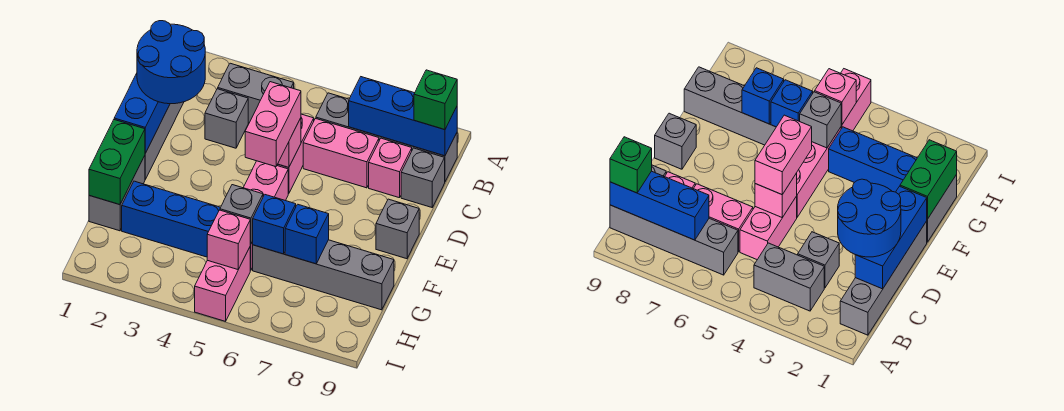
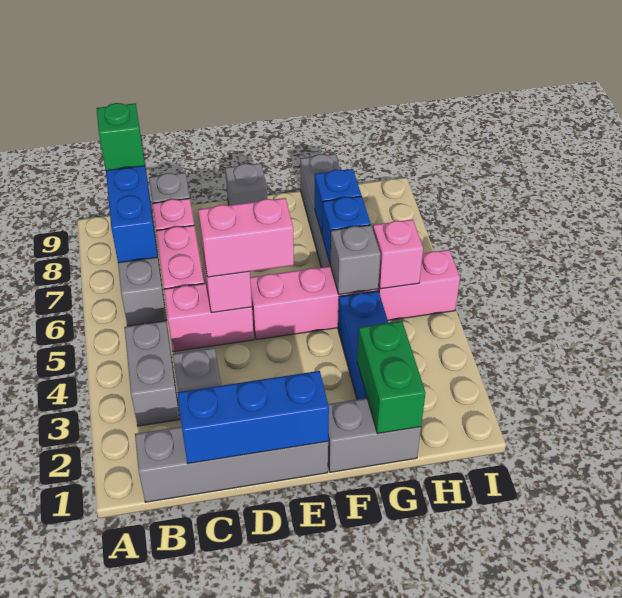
blue round brick C1:D2 level 3 -> none
green brick F1:G1 level 2 -> green brick G1:G2 level 2

